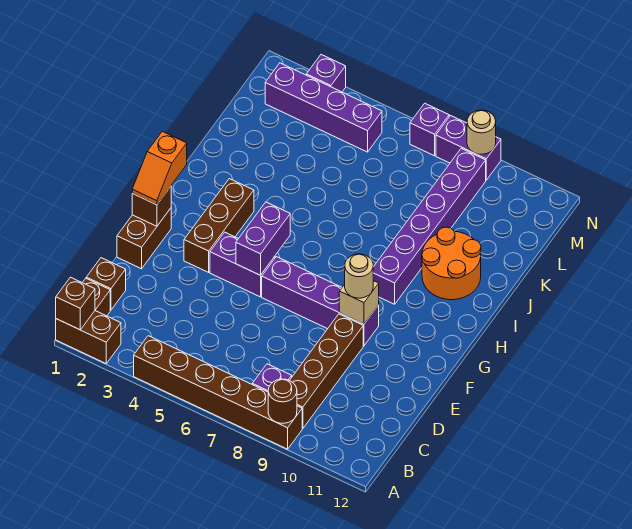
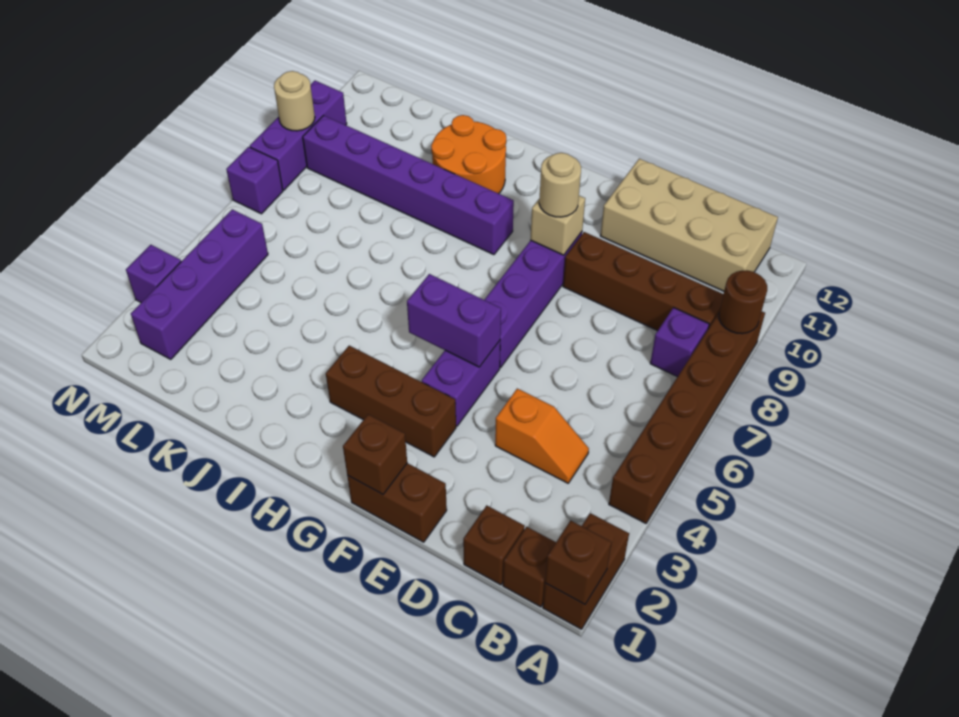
none -> tan brick B11:E12 level 1
orange slope F1:G1 level 3 top G -> orange slope C4:D4 level 1 top D
purple brick N8:N9 level 1 -> purple brick N8:N10 level 1

